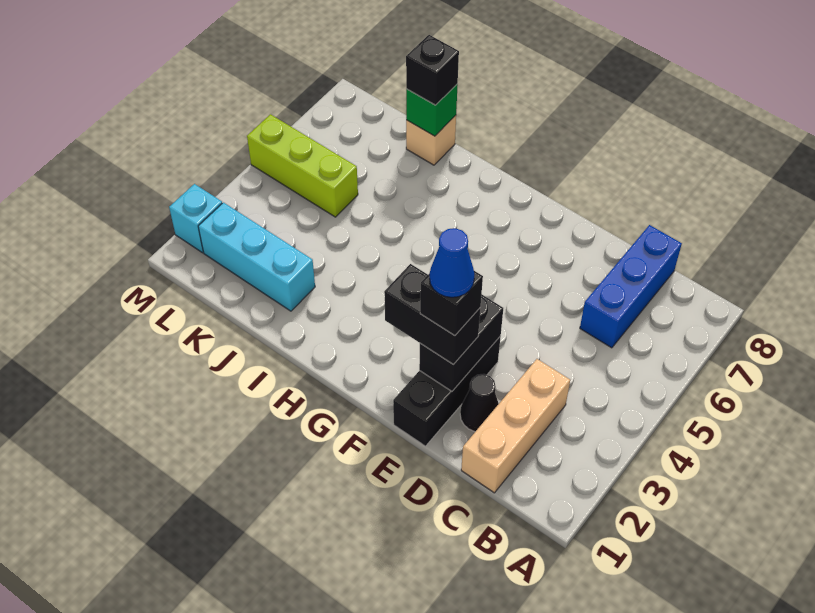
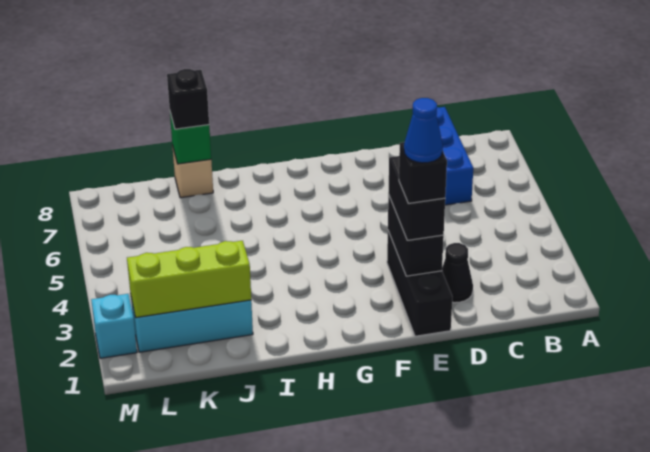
tan brick C1:C3 level 1 -> none
black brick E2:F2 level 3 -> black brick E2:E3 level 3
lime brick K5:M5 level 1 -> lime brick J2:L2 level 2

